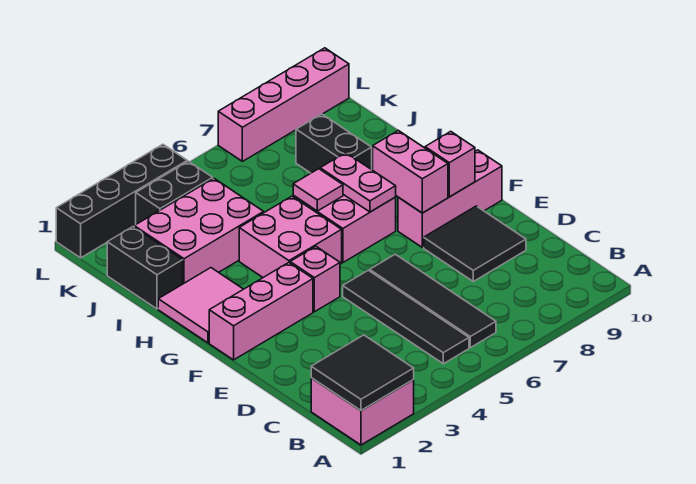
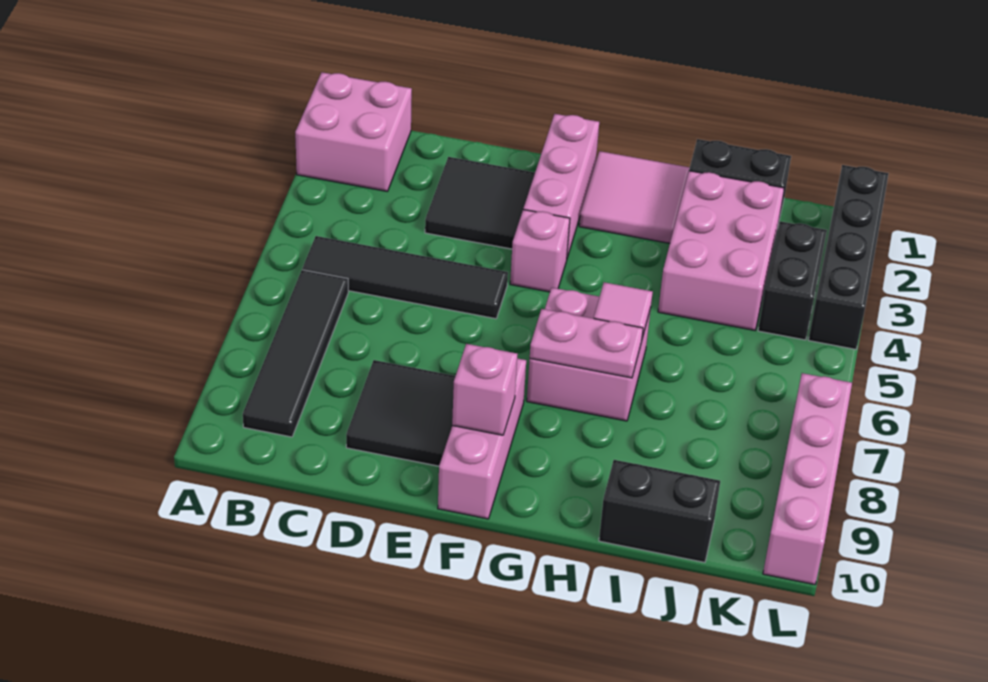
black tile A1:B2 level 2 -> black tile D2:E3 level 1
black tile B6:E6 level 1 -> black tile B6:B9 level 1
pink brick F8:G8 level 2 -> none
pink brick G4:H5 level 1 -> none
black brick I8:J8 level 1 -> black brick I10:J10 level 1

